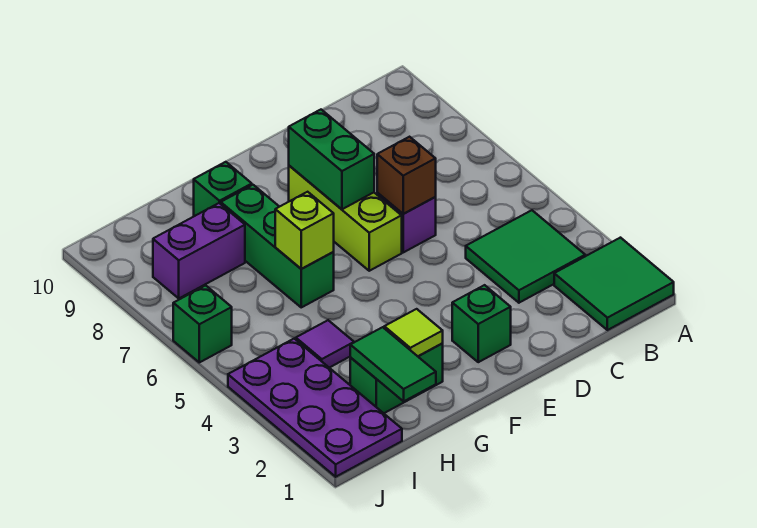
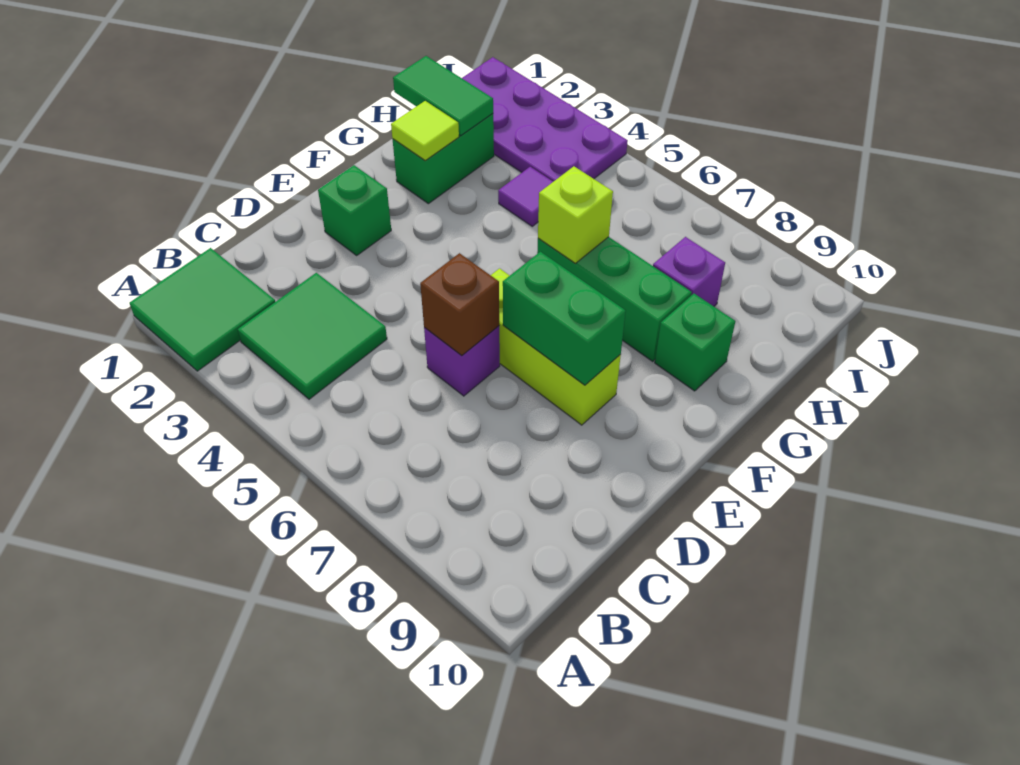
purple brick H8:I8 level 1 -> purple brick H8 level 1
green brick J6 level 1 -> none

